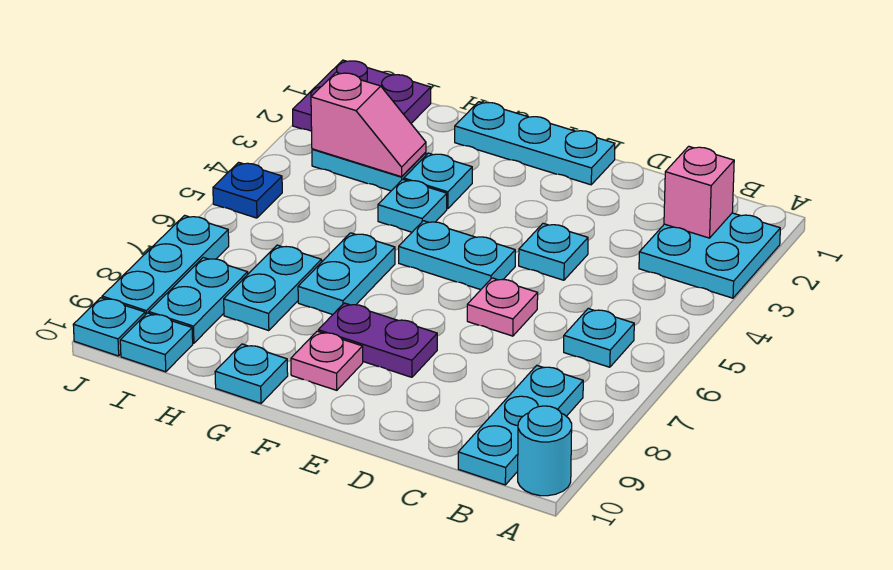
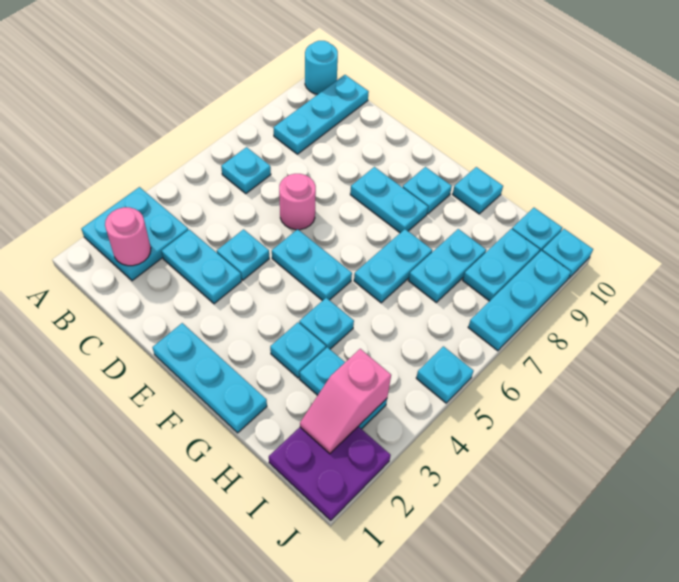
pink brick B2 level 2 -> pink round brick B2 level 2
none -> cyan plate C3:D3 level 1
pink plate D6 level 1 -> pink round brick D6 level 1
purple plate E8:F8 level 1 -> cyan plate E8:F8 level 1
pink plate F9 level 1 -> cyan plate F9 level 1
pink slope H3:I3 level 2 top I -> pink slope I2:I3 level 2 top 3
blue plate J5 level 1 -> cyan plate J5 level 1

